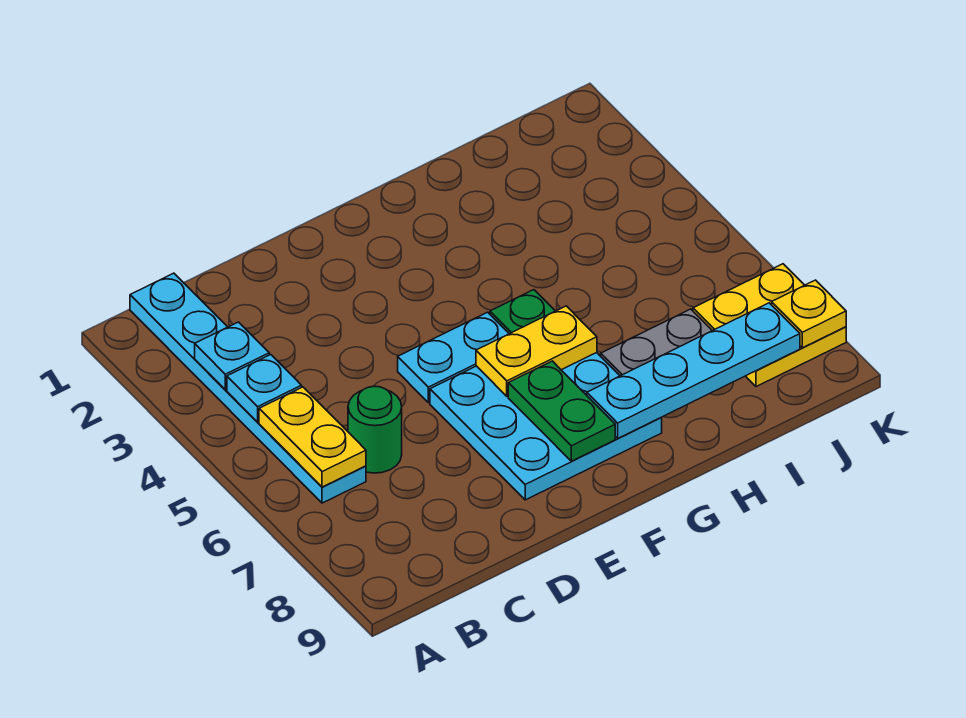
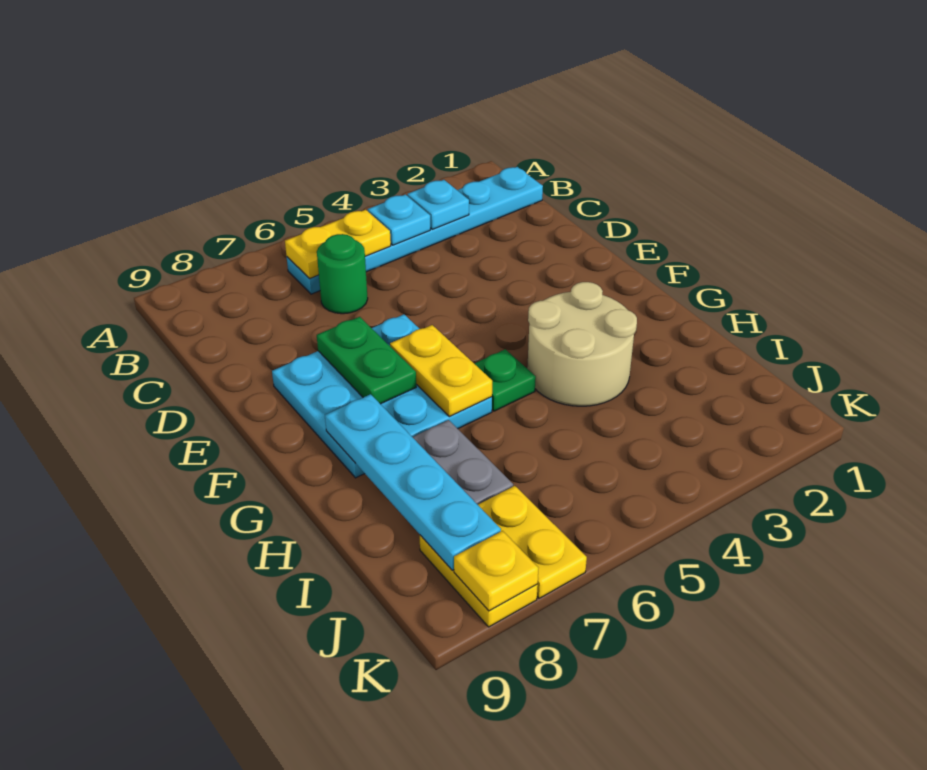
cyan plate E5:F5 level 1 -> none
green plate F7:F8 level 2 -> green plate E7:F7 level 2
none -> tan round brick G3:H4 level 1

